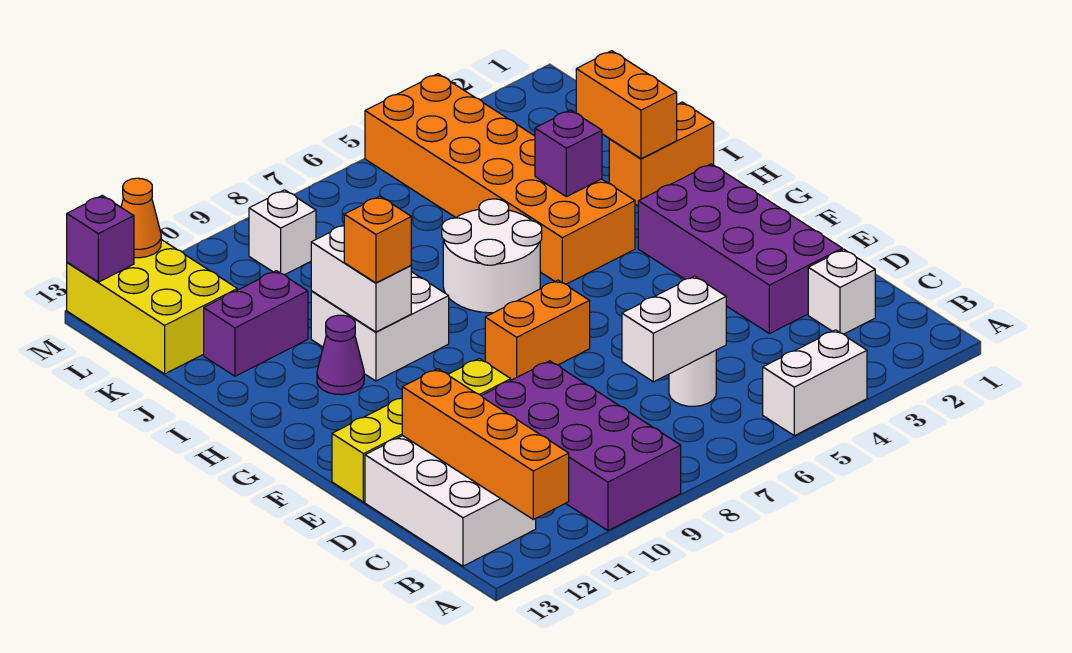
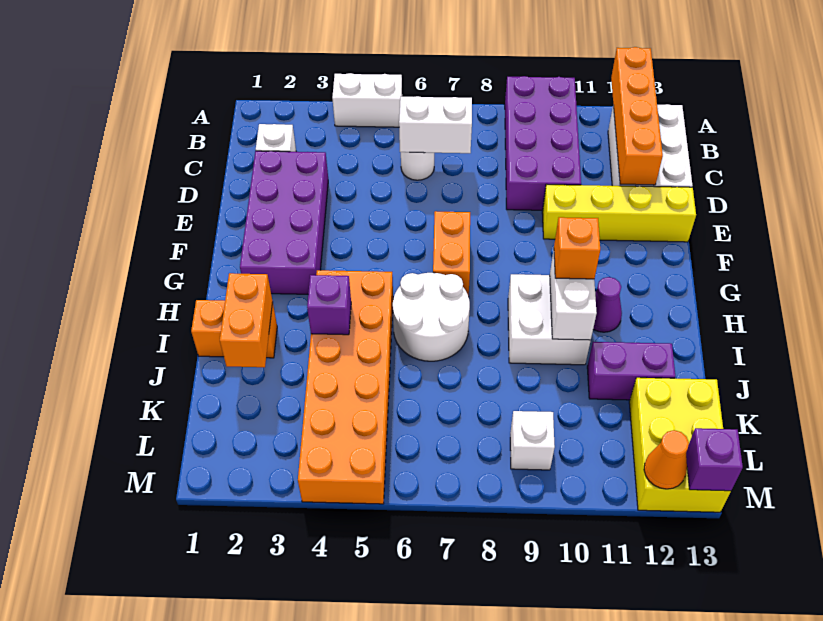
orange brick F7:F8 level 1 -> orange brick F7:G7 level 1

